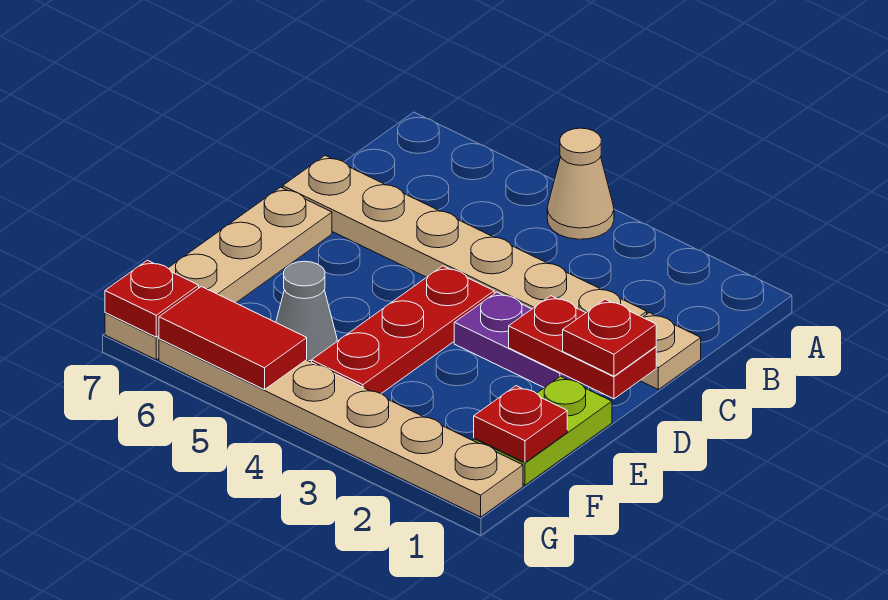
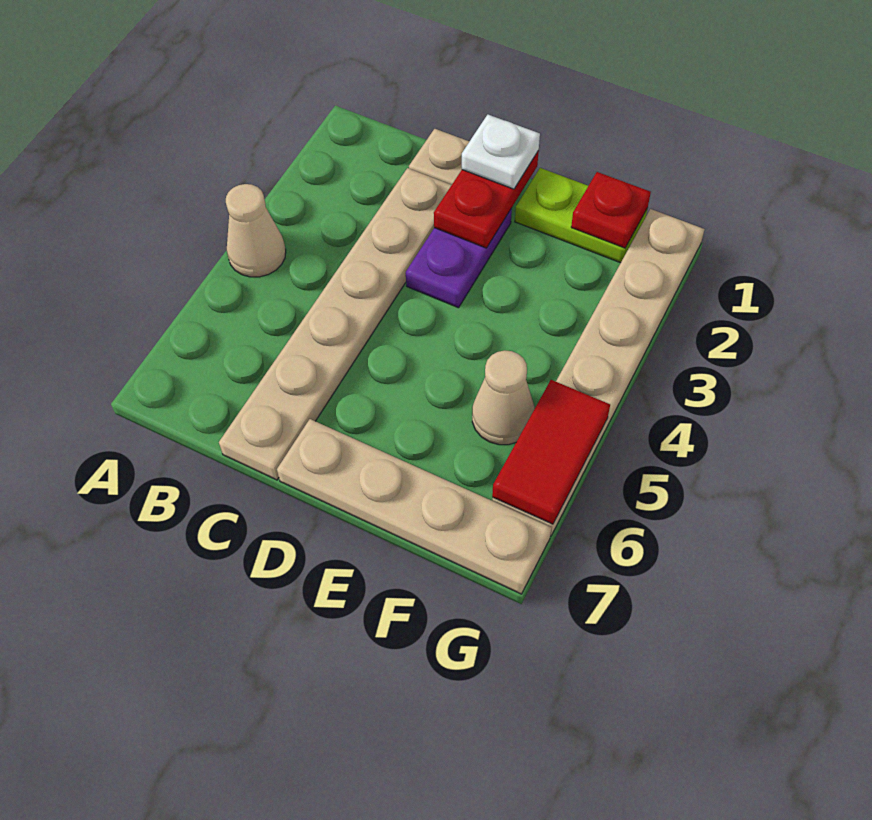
red plate D1 level 3 -> white plate D1 level 3
red plate D4:F4 level 1 -> none
grey cone F5 level 1 -> tan cone F5 level 1
red plate G7 level 2 -> none

